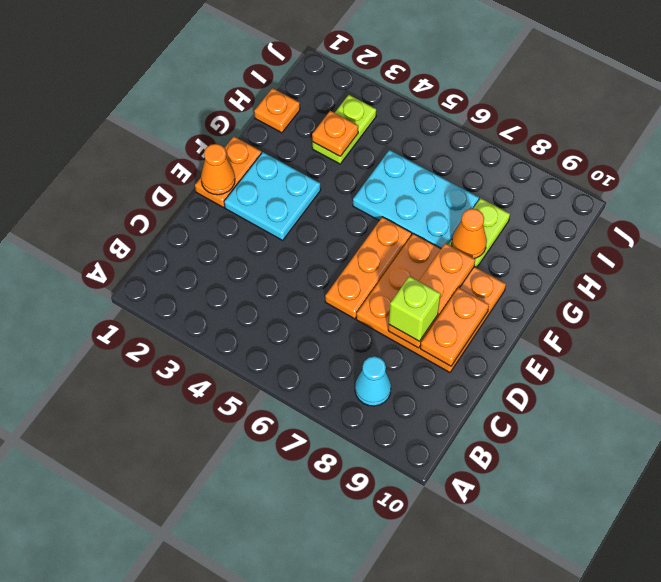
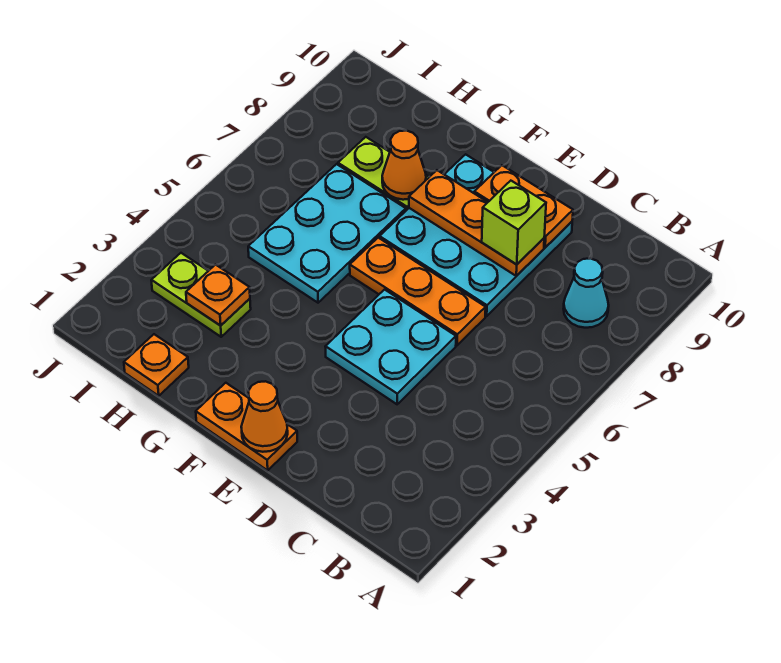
orange plate D7:F9 level 1 -> cyan plate D7:F9 level 1
cyan plate E2:F3 level 1 -> cyan plate D4:E5 level 1

